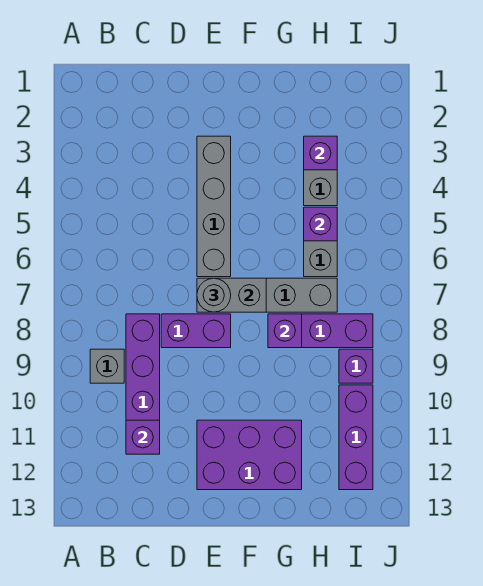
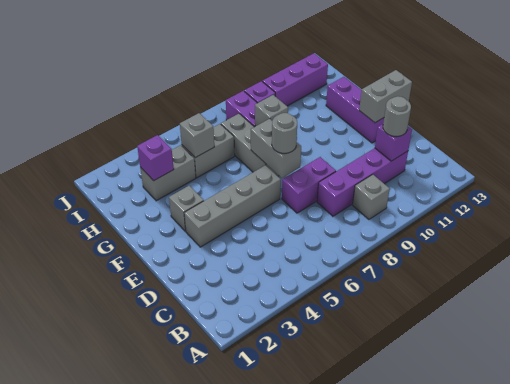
none -> grey round brick C11 level 3
purple brick D8:E8 level 1 -> purple brick D7:D8 level 1
purple brick E11:G12 level 1 -> purple brick E12:G12 level 1
none -> grey brick E12:E13 level 2
none -> grey brick F3 level 1
purple brick G8 level 2 -> grey brick G8 level 2
purple brick H5 level 2 -> grey brick H5 level 2

